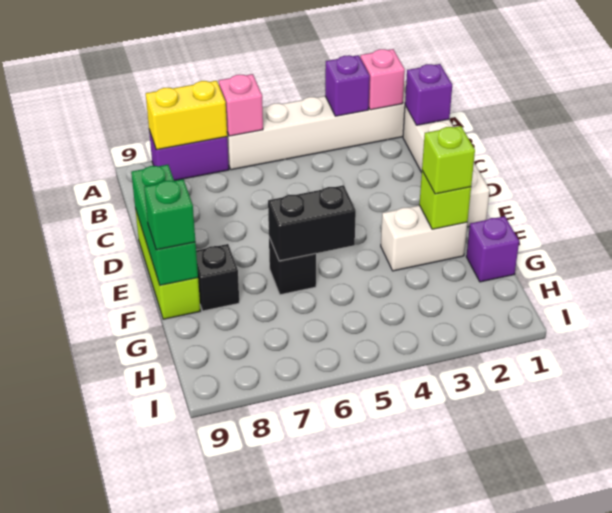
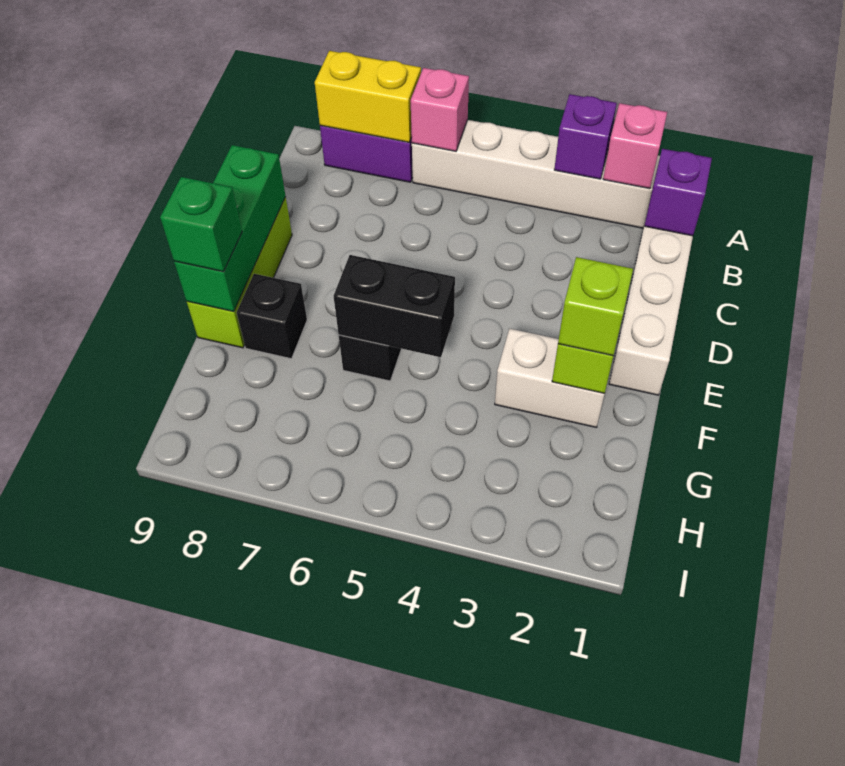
purple brick G1 level 1 -> none

